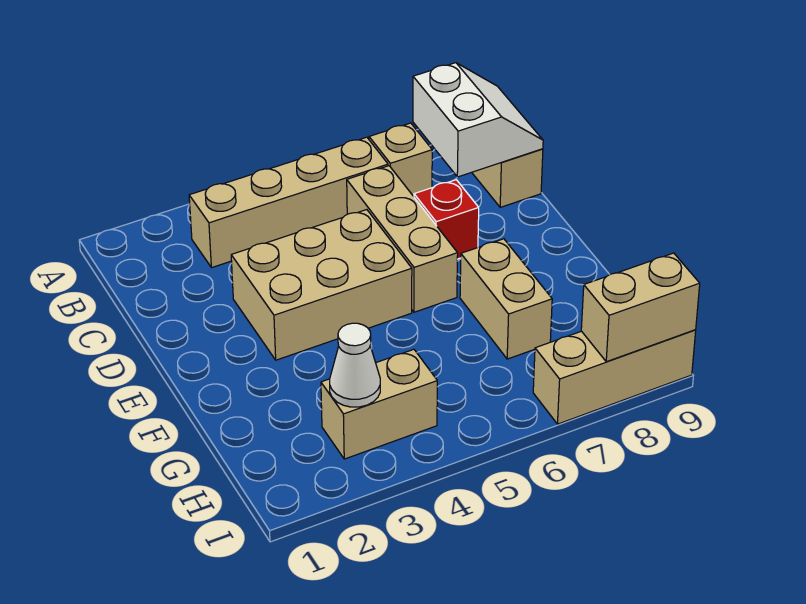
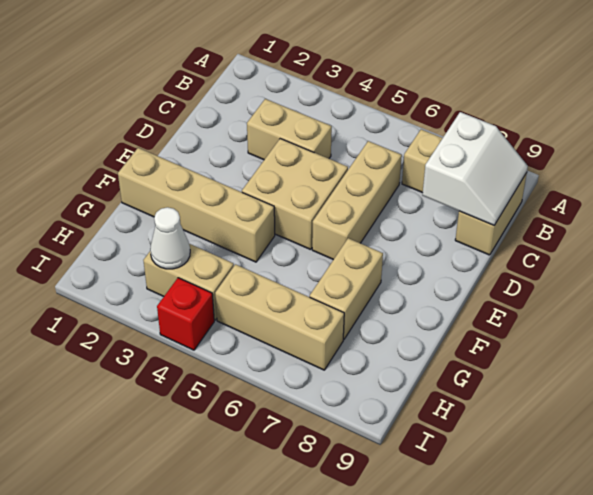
tan brick B3:B6 level 1 -> tan brick F1:F4 level 1
tan brick D3:E5 level 1 -> tan brick D4:E5 level 1
red brick D7 level 1 -> red brick I4 level 1
tan brick I7:I9 level 1 -> tan brick H5:H7 level 1
tan brick I8:I9 level 2 -> tan brick C3:C4 level 1

